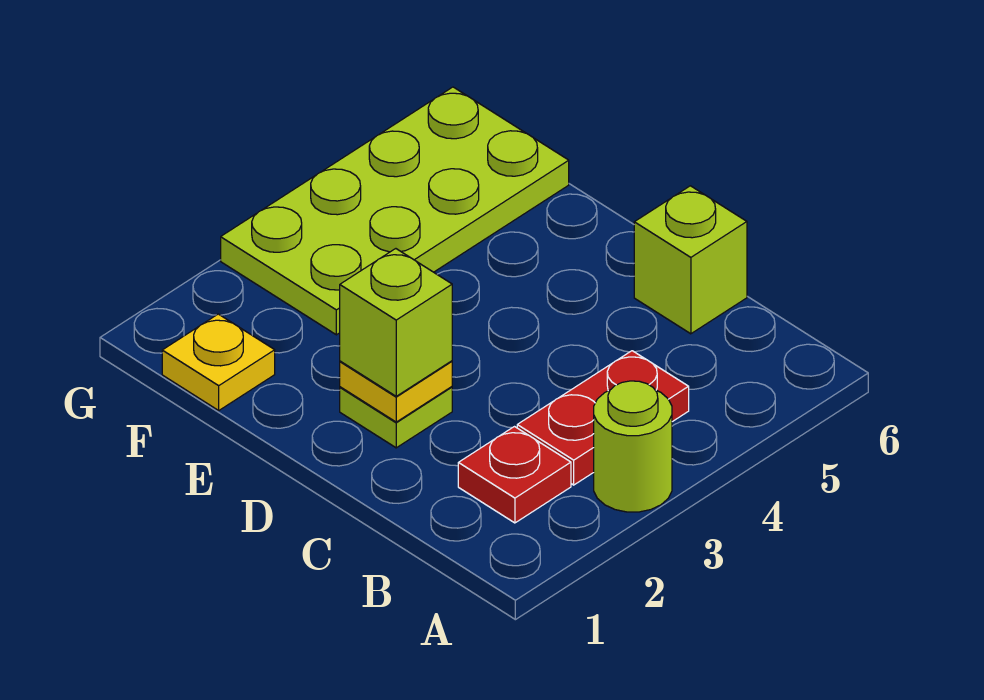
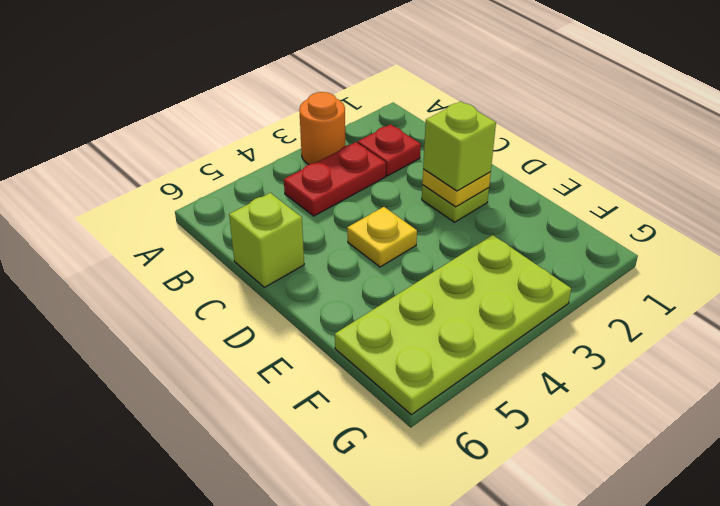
lime round brick A3 level 1 -> orange round brick A3 level 1
yellow plate F1 level 1 -> yellow plate D4 level 1

